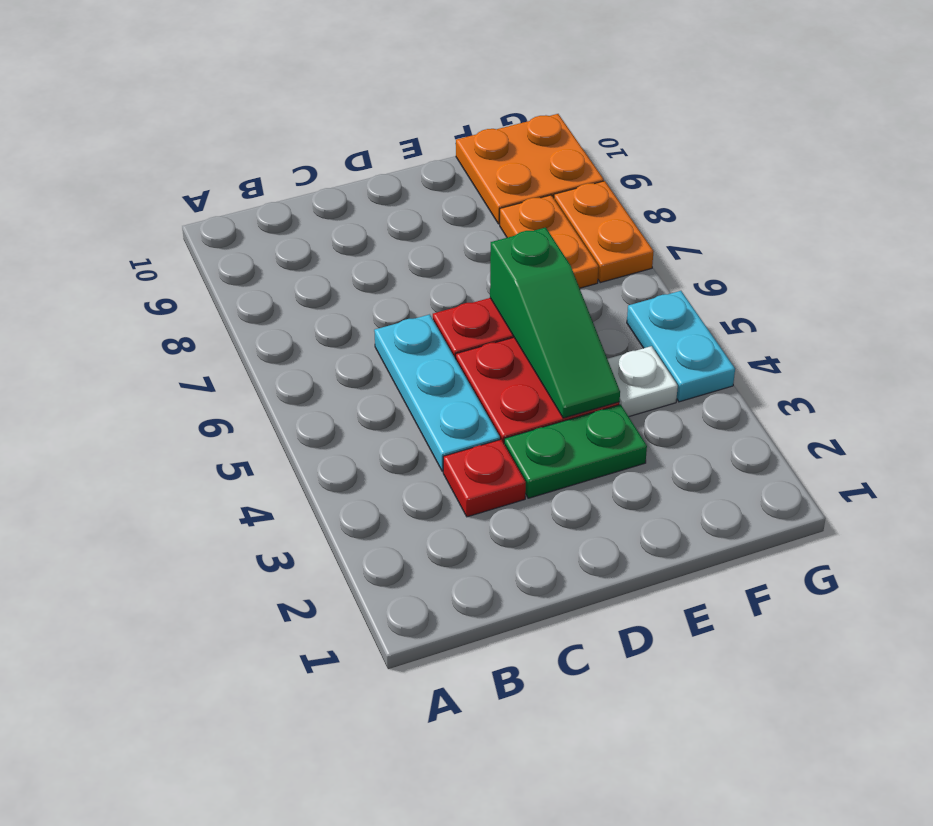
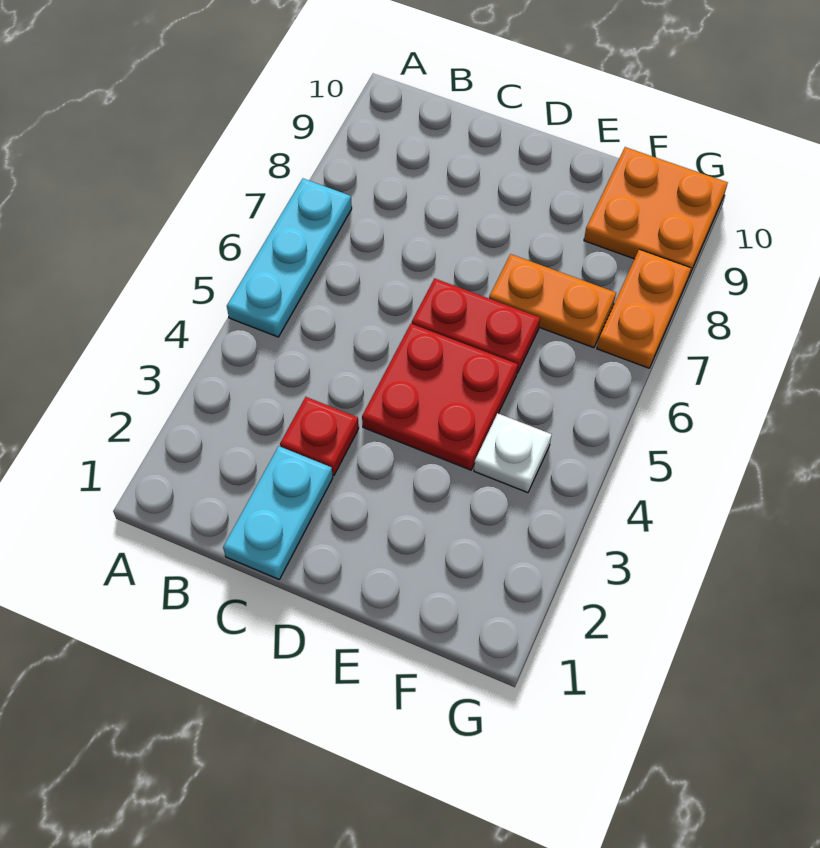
cyan plate C4:C6 level 1 -> cyan plate A5:A7 level 1
green plate D3:E3 level 1 -> none
green slope E4:E6 level 2 top 6 -> none
orange plate F7:F8 level 1 -> orange plate E7:F7 level 1
cyan plate G4:G5 level 1 -> cyan plate C1:C2 level 1

